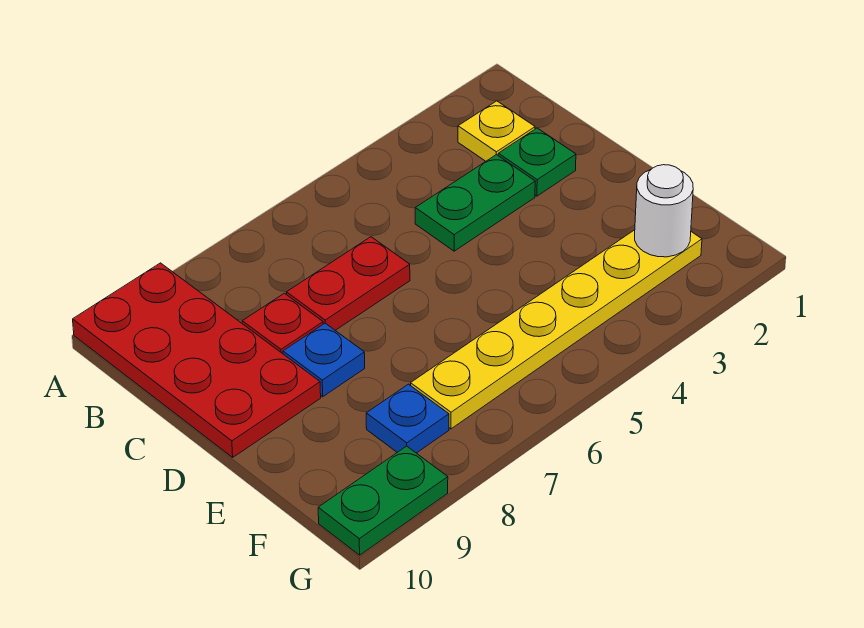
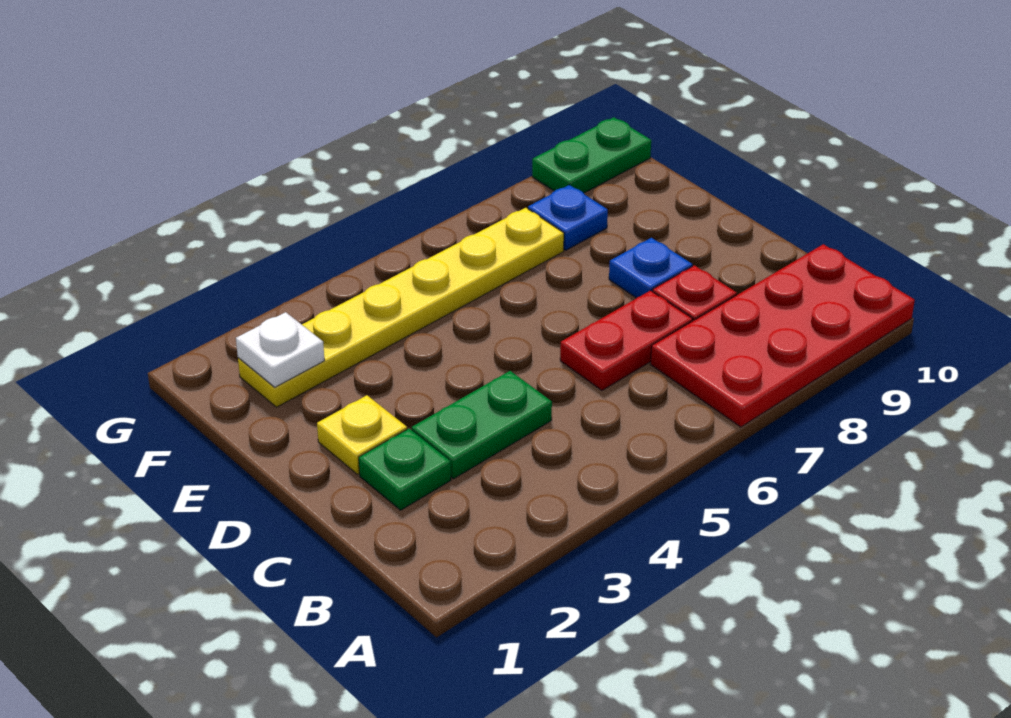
red plate A9:D10 level 1 -> red plate A7:B10 level 1
yellow plate B2 level 1 -> yellow plate D2 level 1
white round brick F2 level 2 -> white plate F2 level 2

